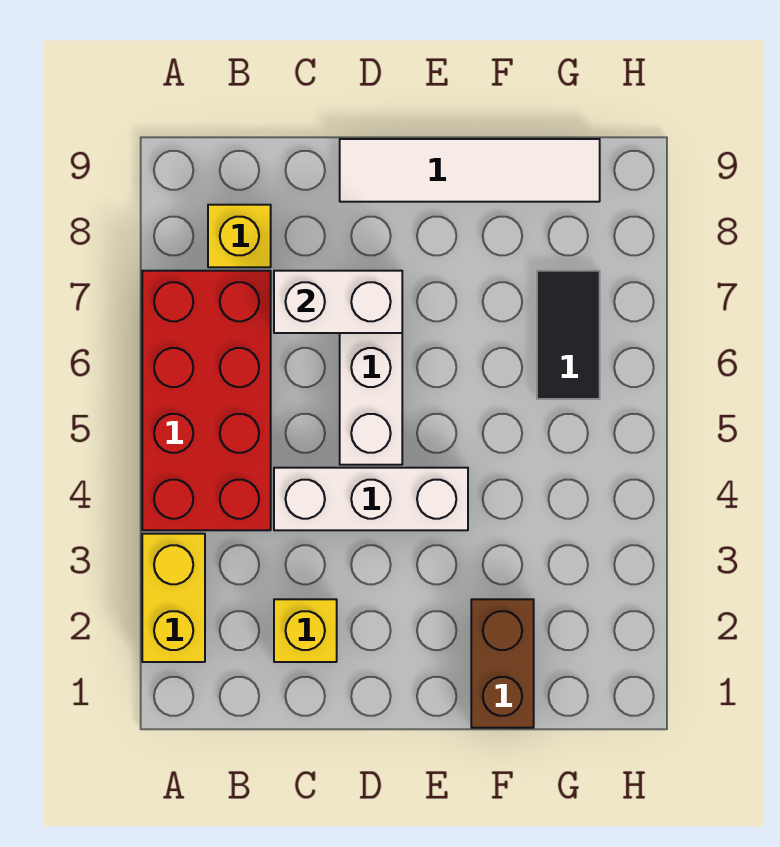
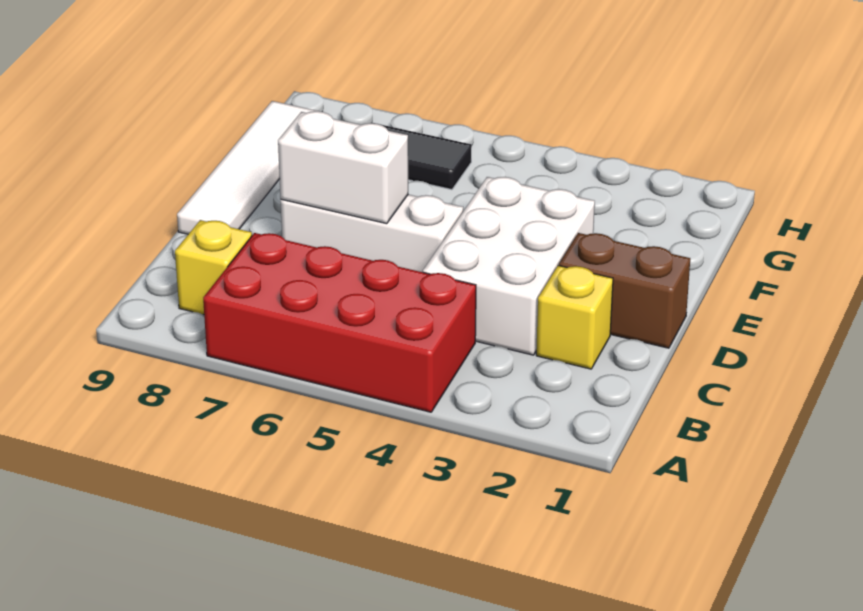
yellow brick A2:A3 level 1 -> none
white brick C4:E4 level 1 -> white brick C3:E4 level 1
white brick C7:D7 level 2 -> white brick D6:D7 level 2
brown brick F1:F2 level 1 -> brown brick D1:D2 level 1

